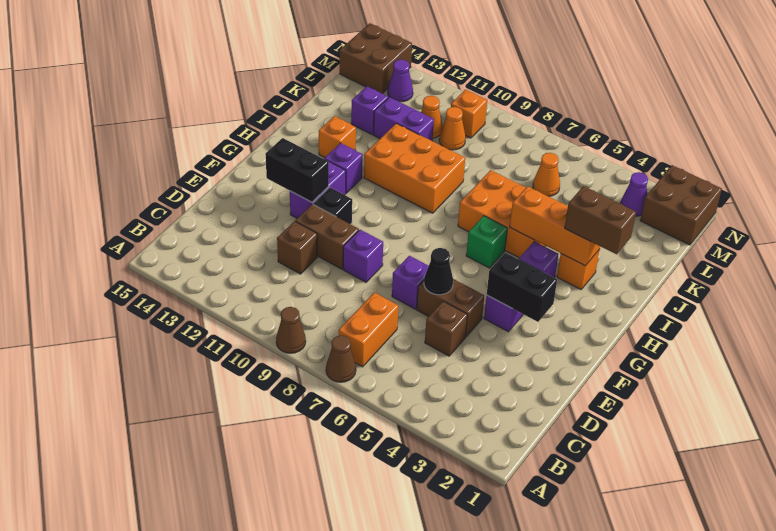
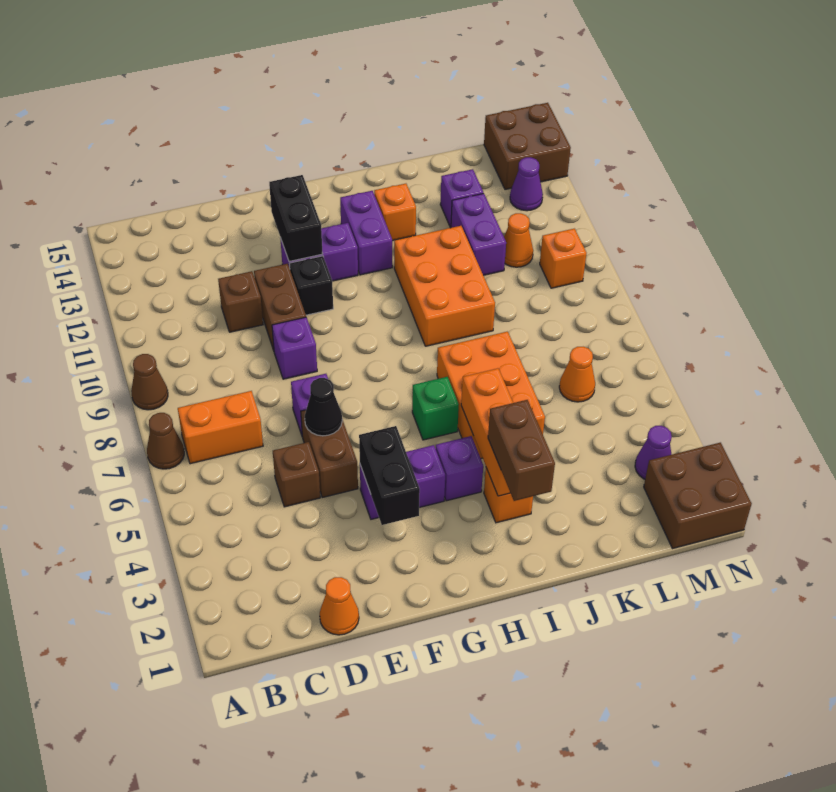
purple brick H12 level 1 -> purple brick H12:H13 level 1
orange cone L10 level 1 -> orange cone D1 level 1

